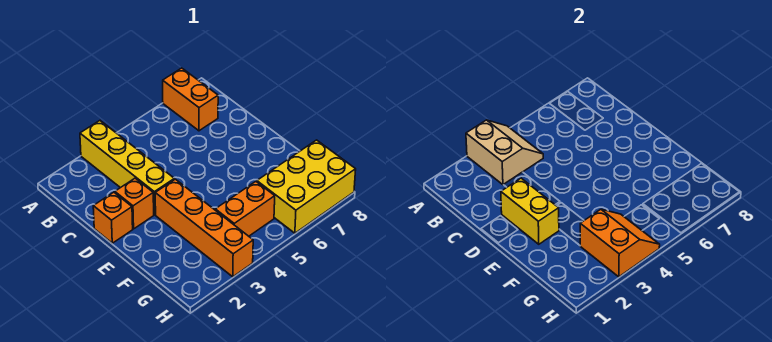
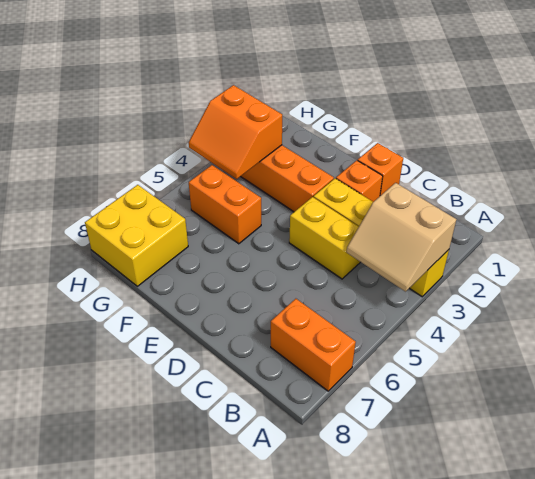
yellow brick D2:E2 level 2 -> yellow brick C4:D4 level 1
orange brick G4:G5 level 1 -> orange brick F5:G5 level 1
yellow brick G6:H8 level 1 -> yellow brick G7:H8 level 1

